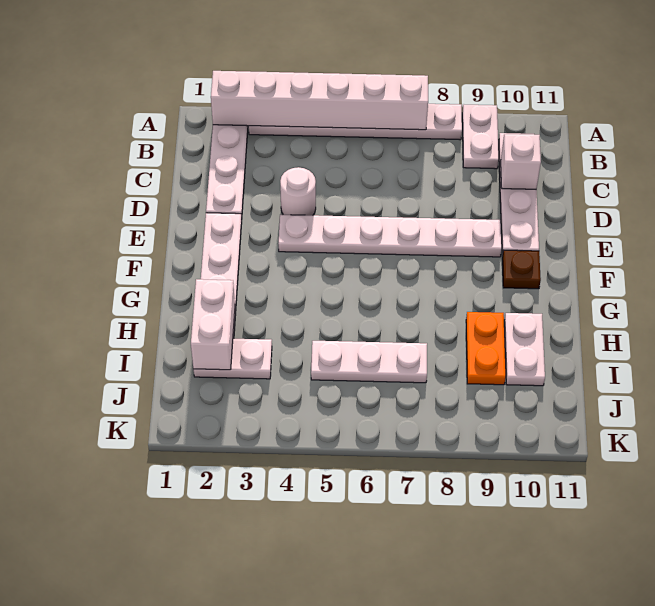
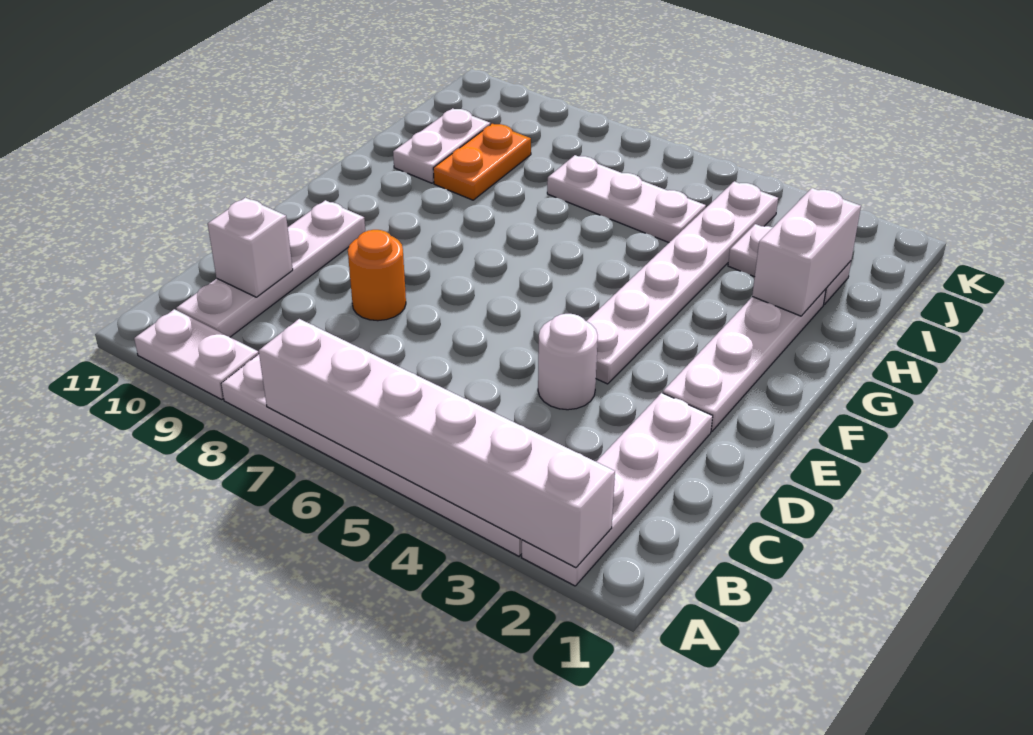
white plate A9:B9 level 1 -> white plate A9:A10 level 1
none -> orange round brick D8 level 1
white plate E4:E9 level 1 -> white plate E4:J4 level 1
brown plate F10 level 1 -> none

